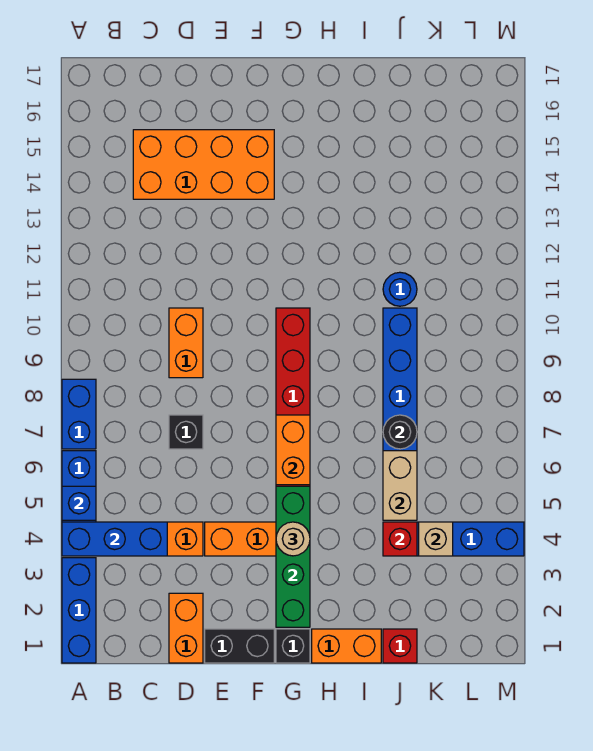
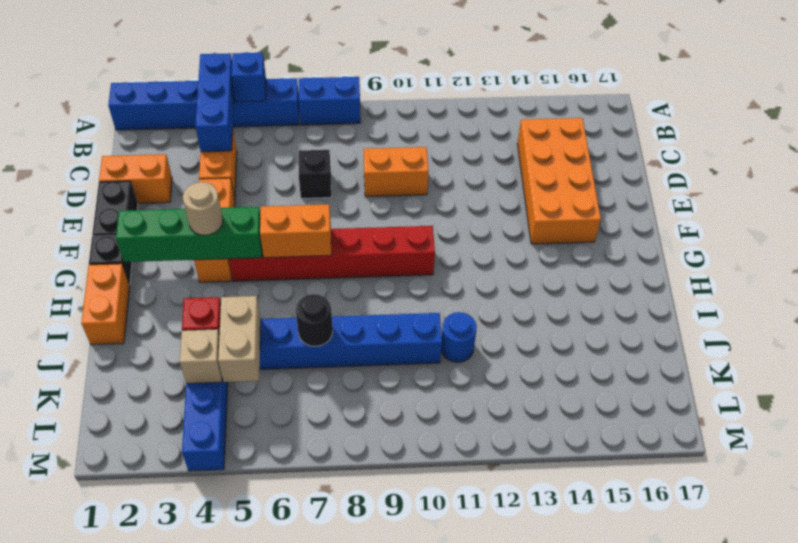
red brick J1 level 1 -> none
tan brick J5:J6 level 2 -> tan brick J5:K5 level 2

